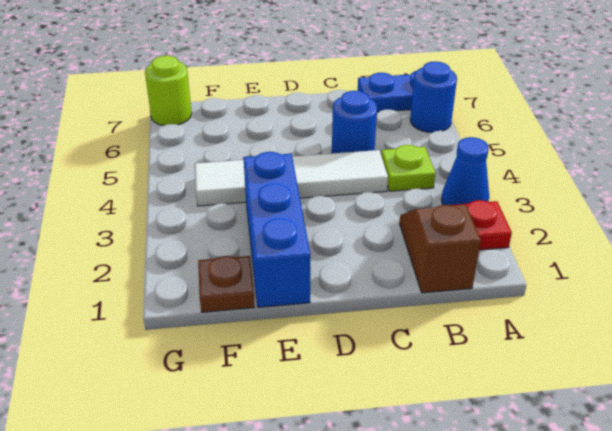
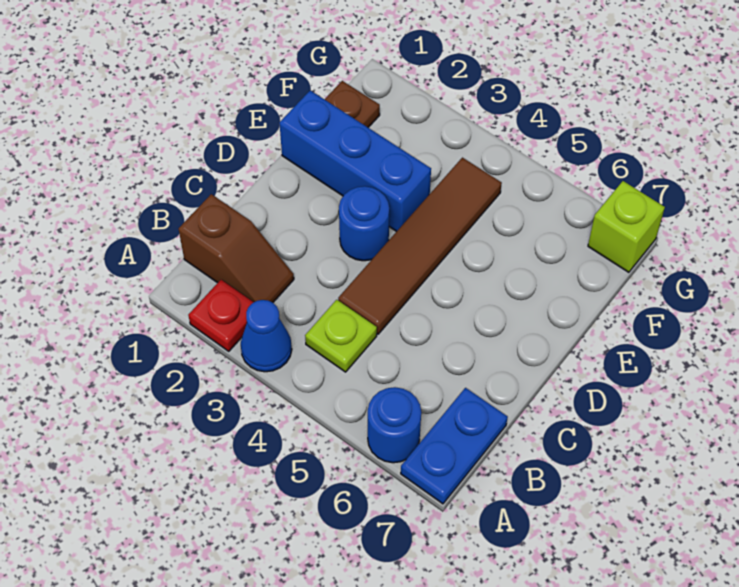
white tile C4:F4 level 1 -> brown tile C4:F4 level 1
blue round brick C5 level 1 -> blue round brick D3 level 1
lime round brick G7 level 1 -> lime brick G7 level 1

